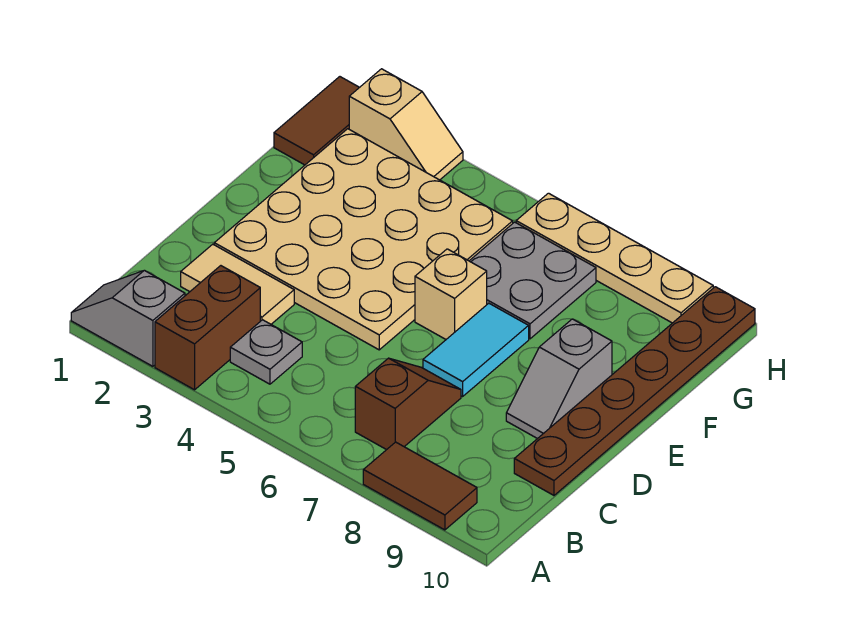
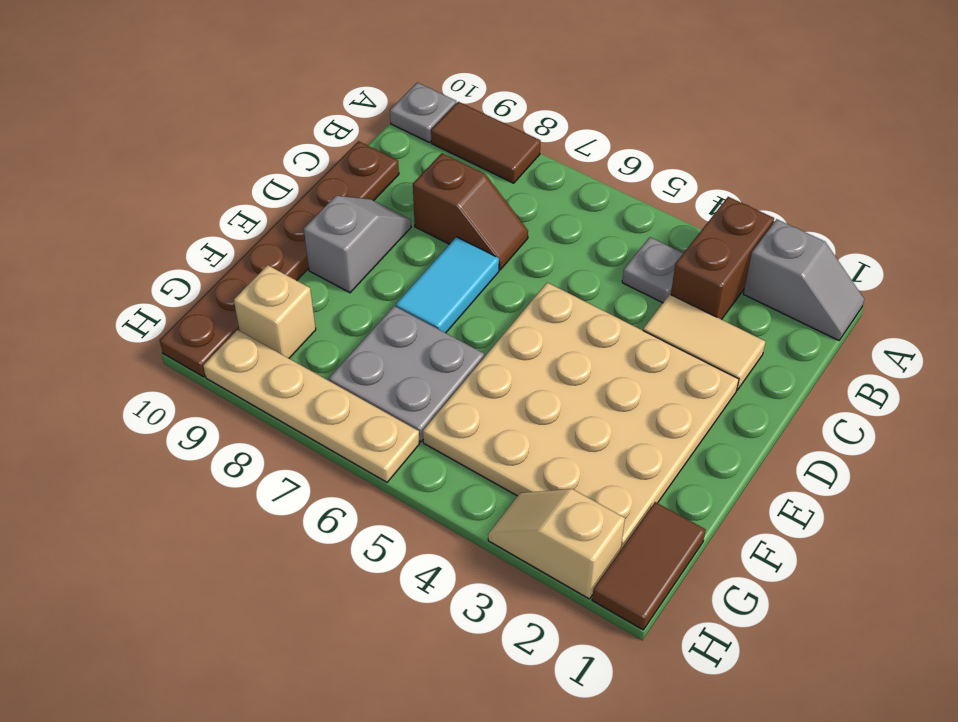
none -> grey plate A10 level 1
brown slope B7:C7 level 1 top B -> brown slope C7:C8 level 1 top 8
tan brick E6 level 1 -> tan brick G9 level 1

